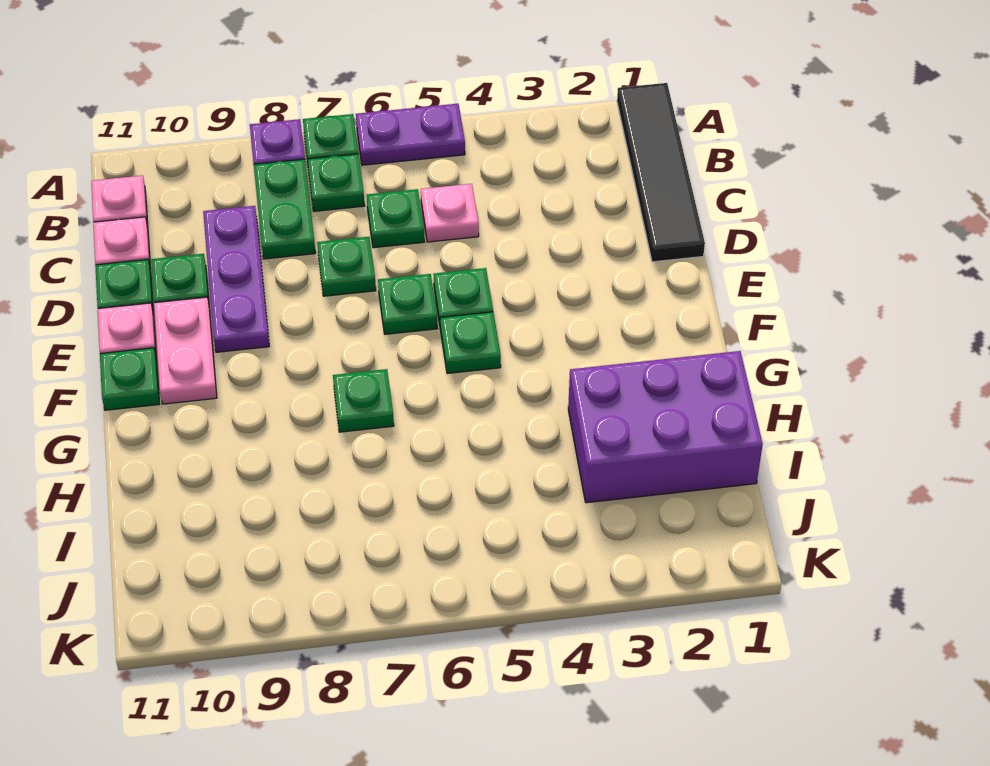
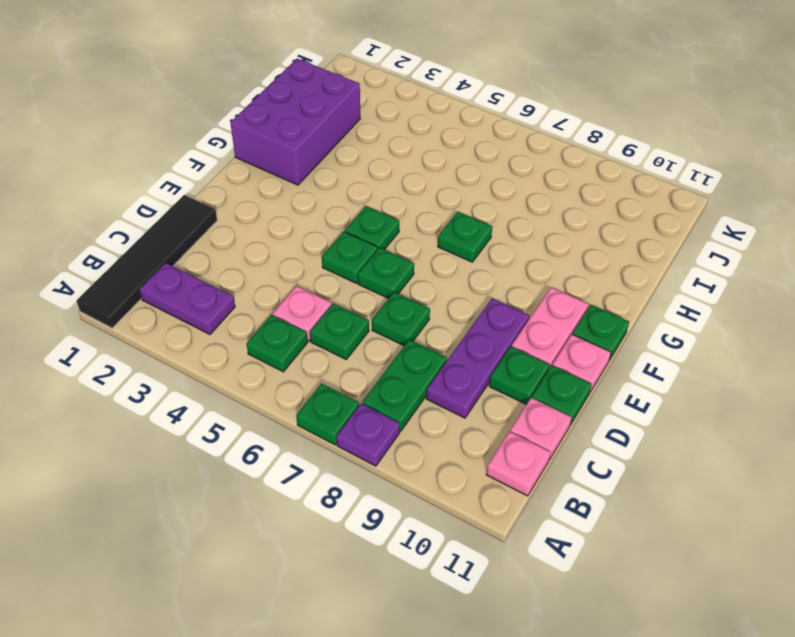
purple plate A5:A6 level 1 -> purple plate B2:B3 level 1
green plate B7 level 1 -> green plate B5 level 1
purple brick H1:I3 level 1 -> purple brick G1:I2 level 1

